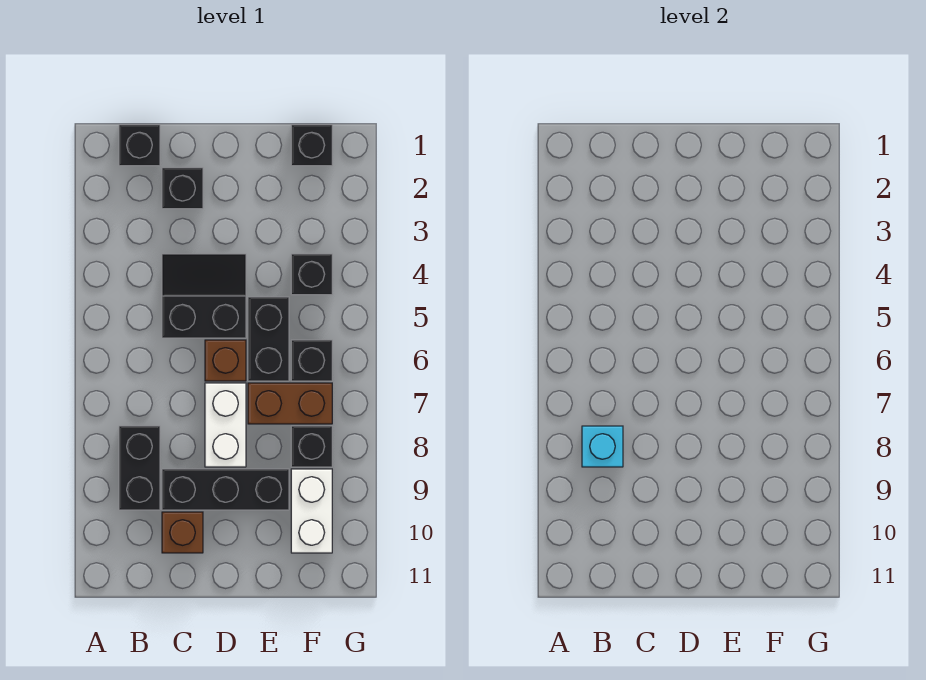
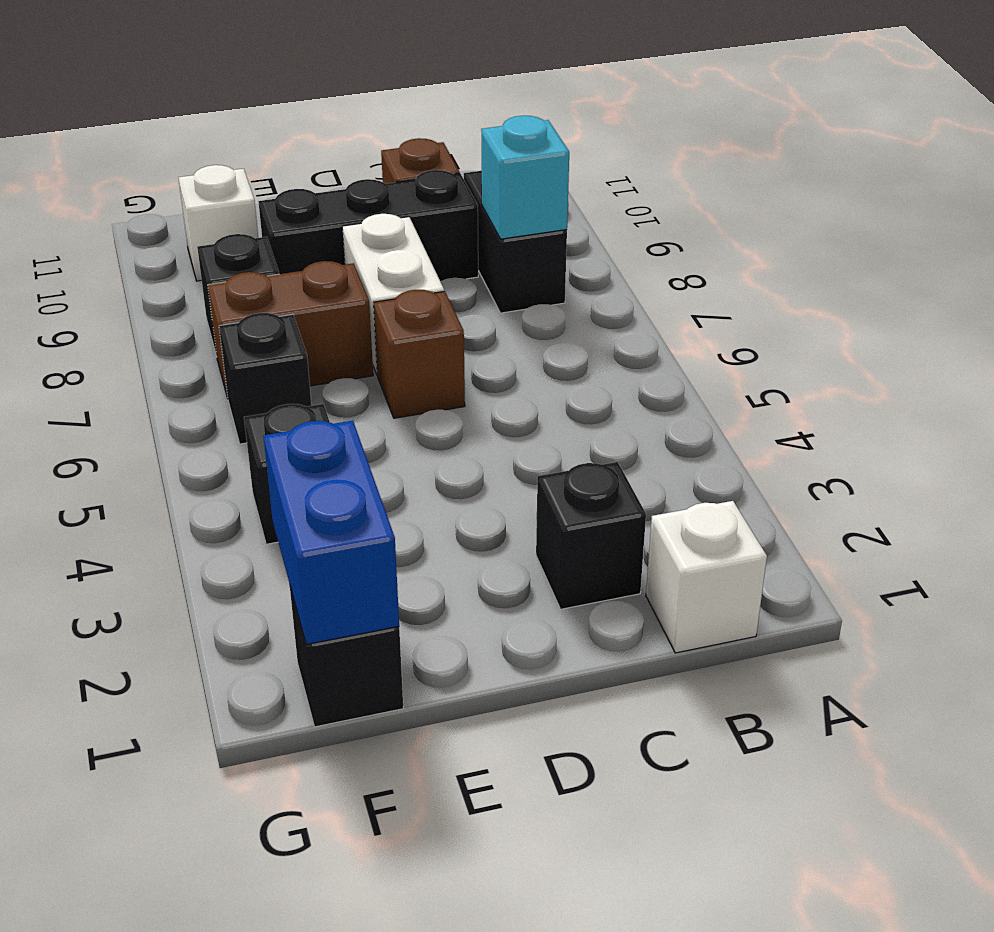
black brick B1 level 1 -> white brick B1 level 1
black slope C4:D5 level 1 top 5 -> none
black brick E5:E6 level 1 -> none
none -> blue brick F1:F2 level 2
white brick F9:F10 level 1 -> white brick F10 level 1

